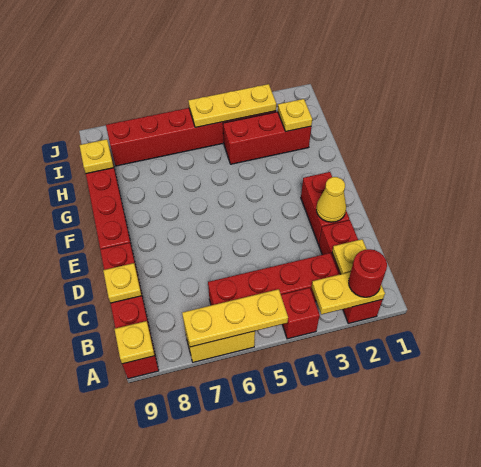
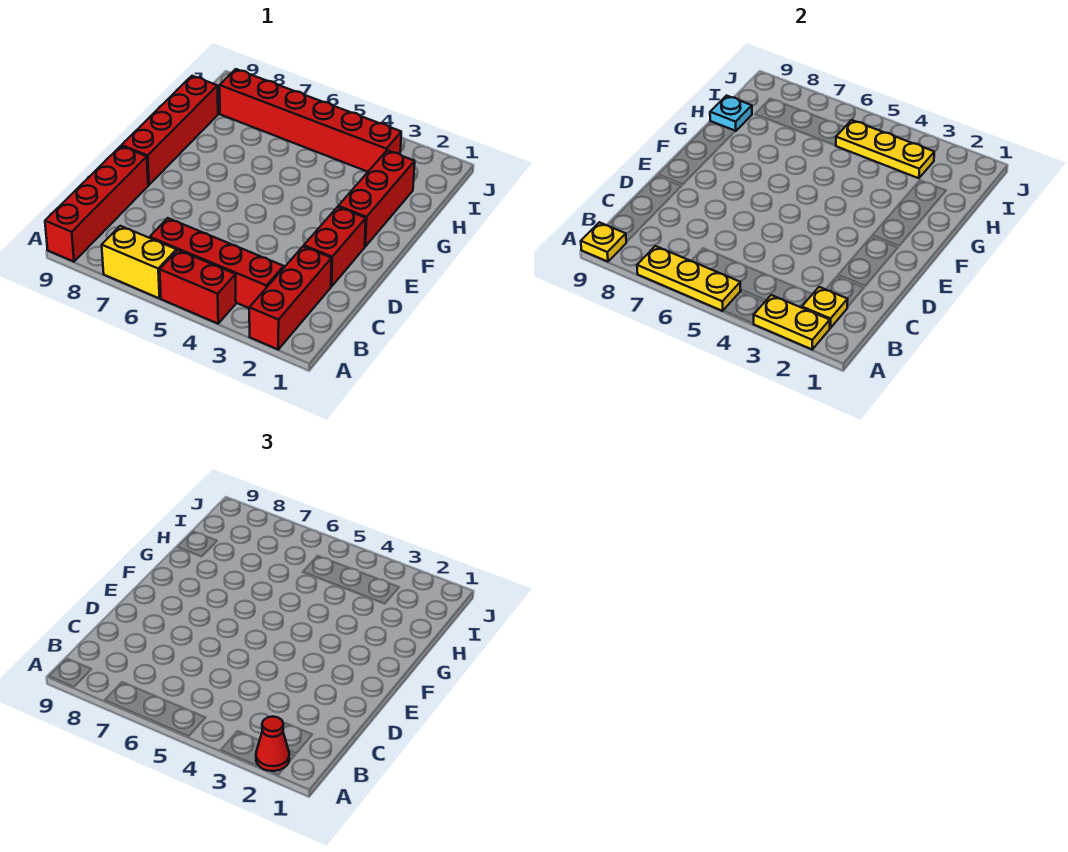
red round brick A2 level 3 -> red cone A2 level 3
red brick A4 level 1 -> red brick A4:A5 level 1
yellow plate C9 level 2 -> none
yellow cone D2 level 2 -> none
red brick H2:H4 level 1 -> red brick F2:H2 level 1
yellow plate H2 level 2 -> none
yellow plate H9 level 2 -> cyan plate H9 level 2

